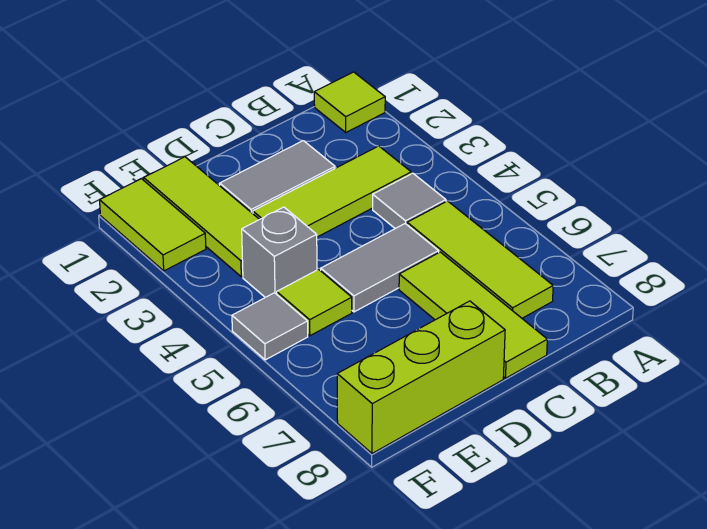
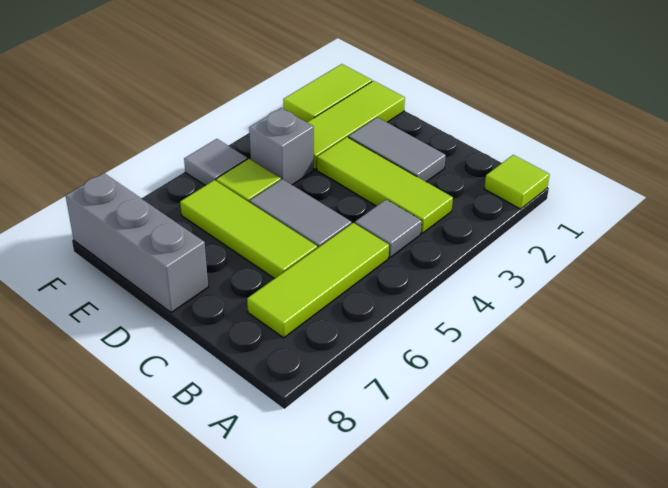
lime tile C6:C8 level 1 -> lime tile C6:E6 level 1
lime brick D8:F8 level 1 -> grey brick D8:F8 level 1

